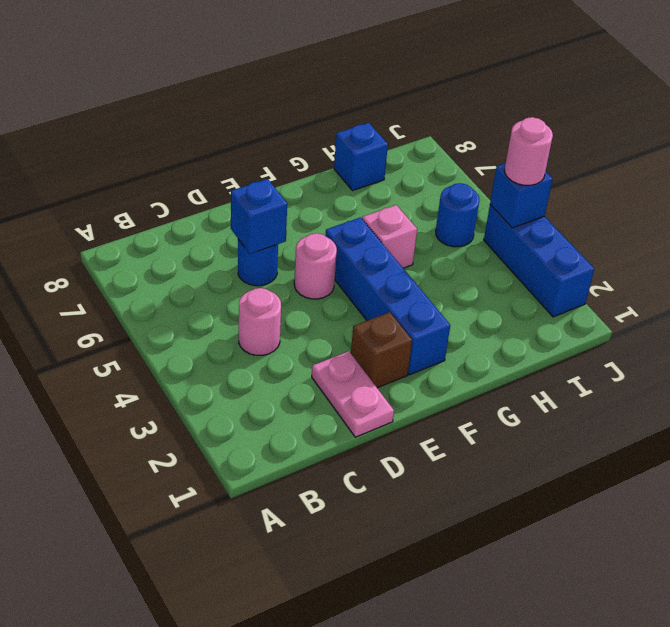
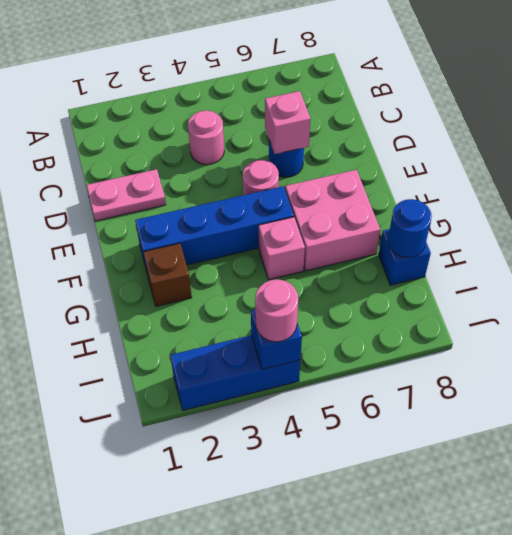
blue brick D6 level 2 -> pink brick D6 level 2
brown brick E2 level 1 -> brown brick G2 level 1
none -> pink brick F6:G7 level 1
blue round brick I5 level 1 -> blue round brick H8 level 2

